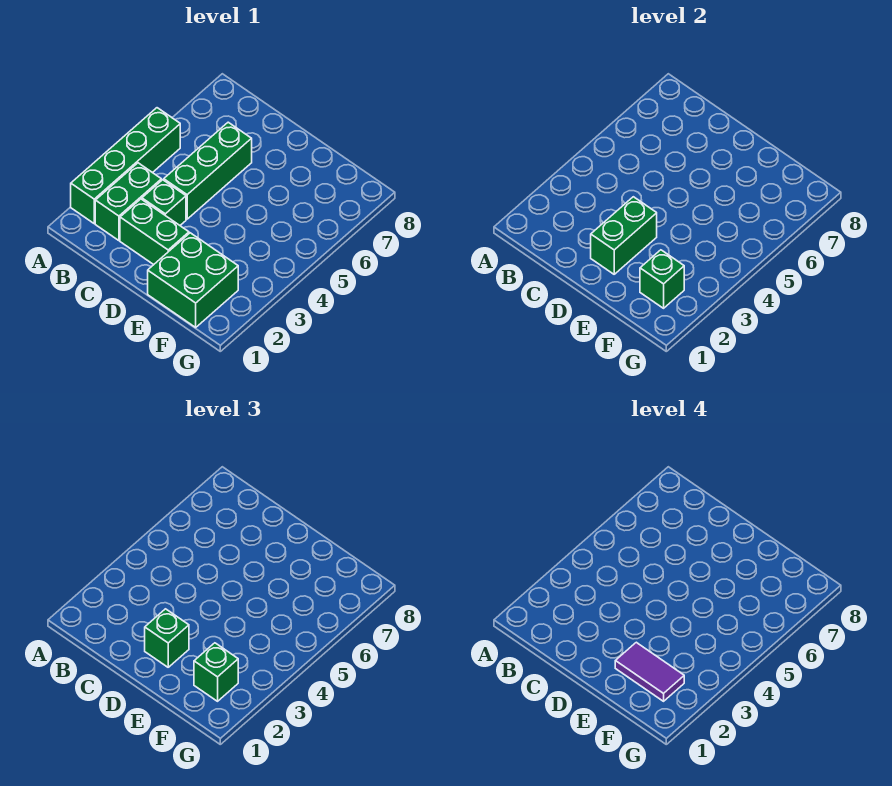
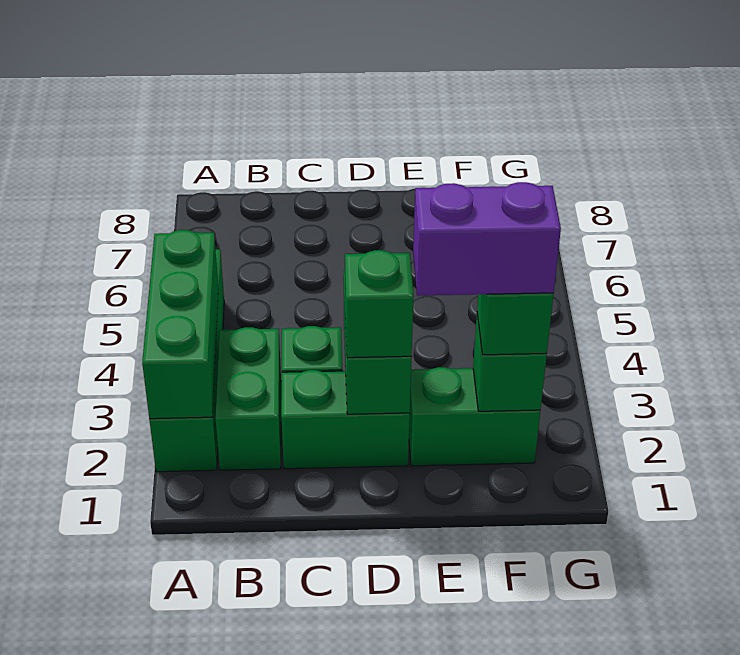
green brick C4:C6 level 1 -> green brick A2:A4 level 2
green brick E1:F2 level 1 -> green brick E2:F2 level 1
purple tile E2:F2 level 4 -> purple brick E2:F2 level 4

